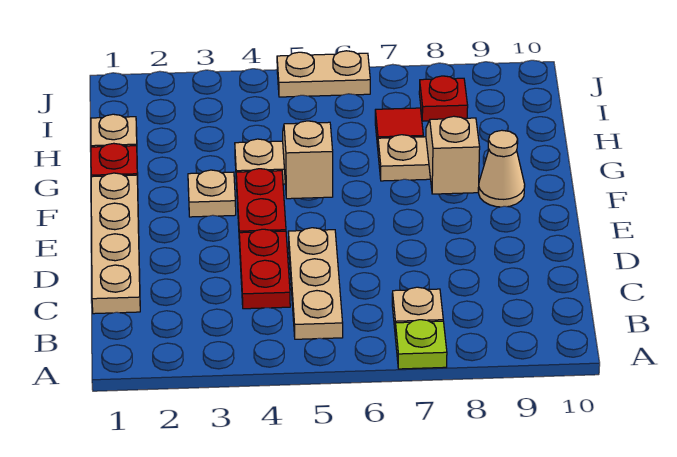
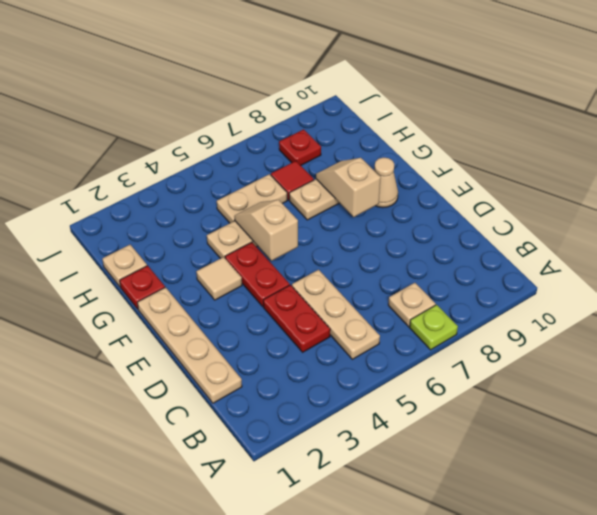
tan plate F3 level 1 -> tan tile F3 level 1
tan plate J5:J6 level 1 -> tan plate H5:H6 level 1

